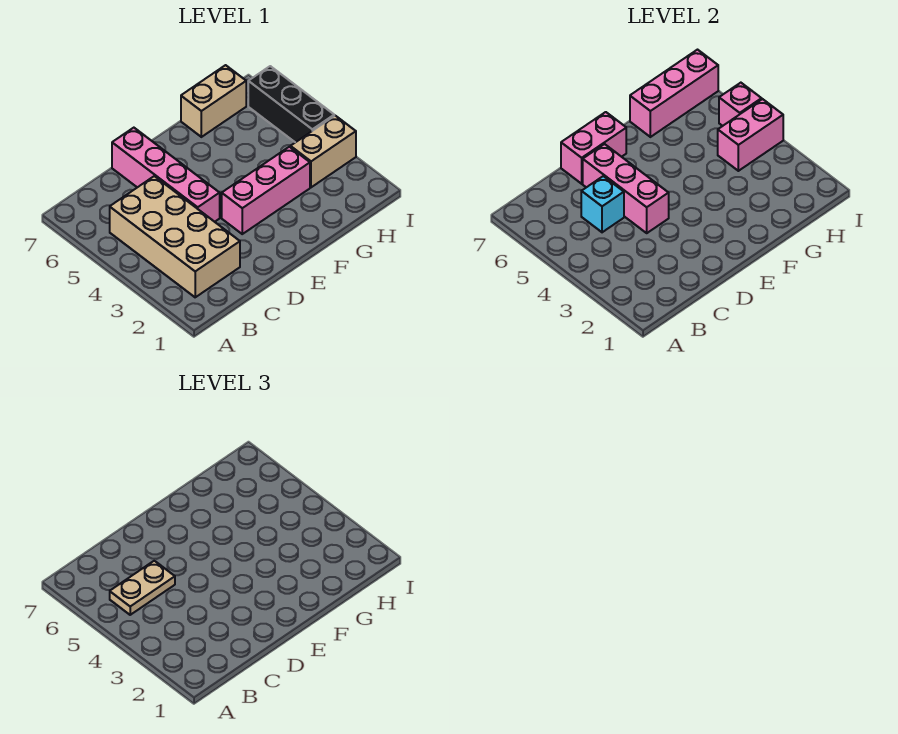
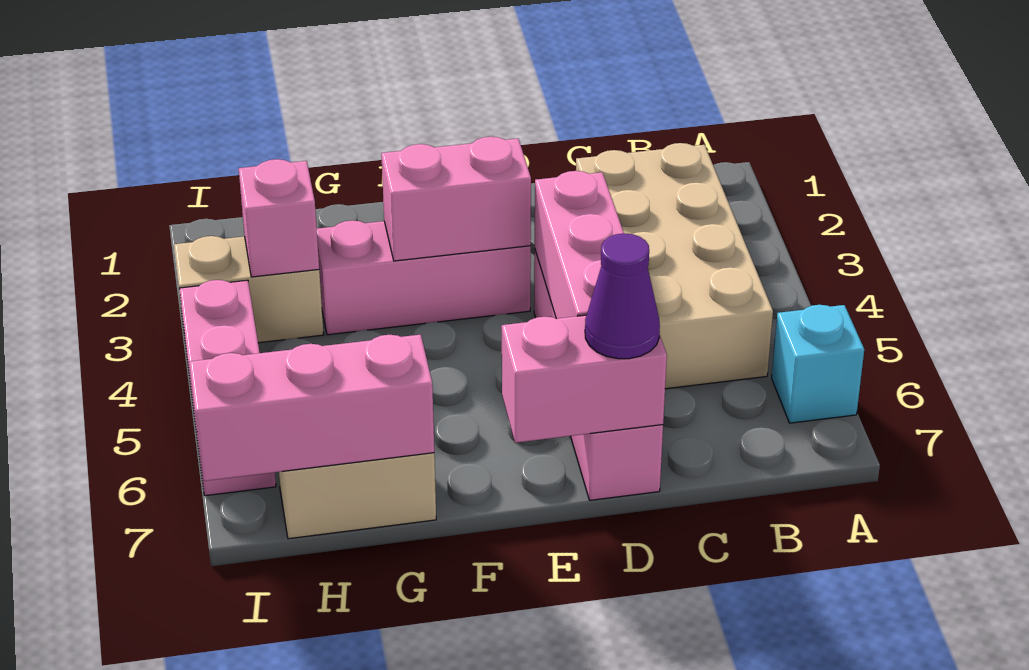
tan plate B5:C5 level 3 -> none
cyan brick C5 level 2 -> cyan brick A6 level 1
none -> purple cone D7 level 3
pink brick H4:I4 level 2 -> pink brick E3:F3 level 2
black brick I4:I6 level 1 -> pink brick I4:I6 level 1
pink brick I5 level 2 -> pink brick H3 level 2

